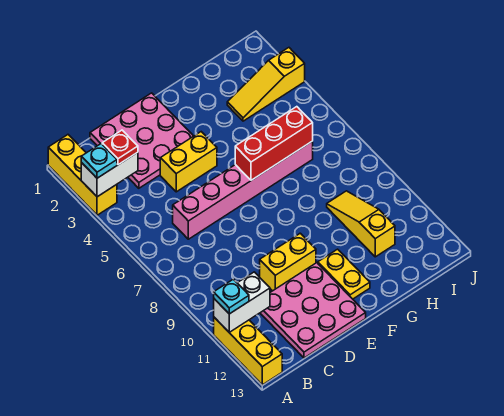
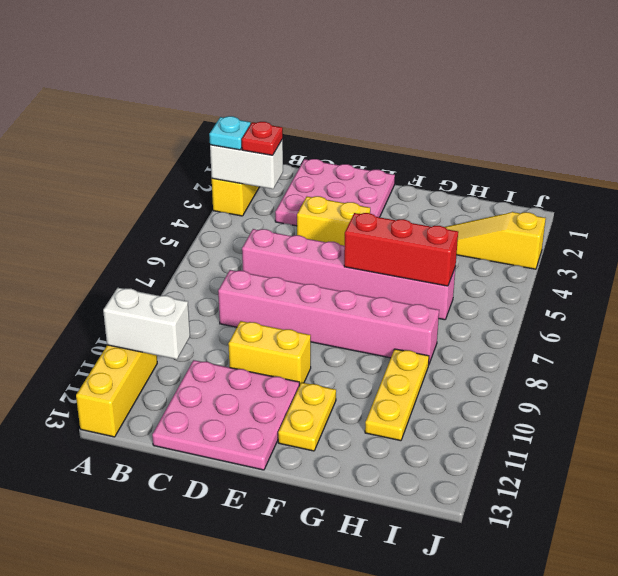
cyan plate A11 level 3 -> none
none -> pink brick C8:H8 level 1
yellow slope H9:H11 level 1 top 11 -> yellow plate H9:H11 level 1

